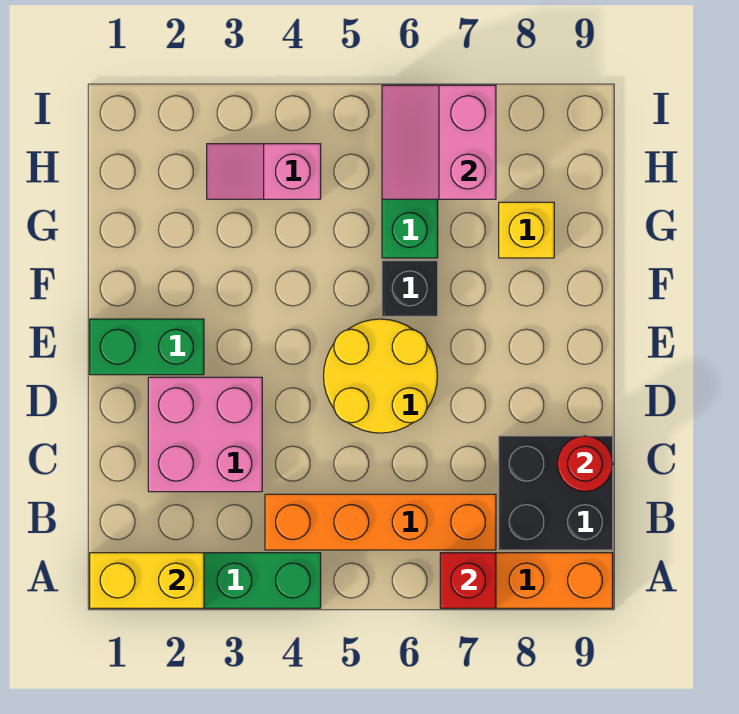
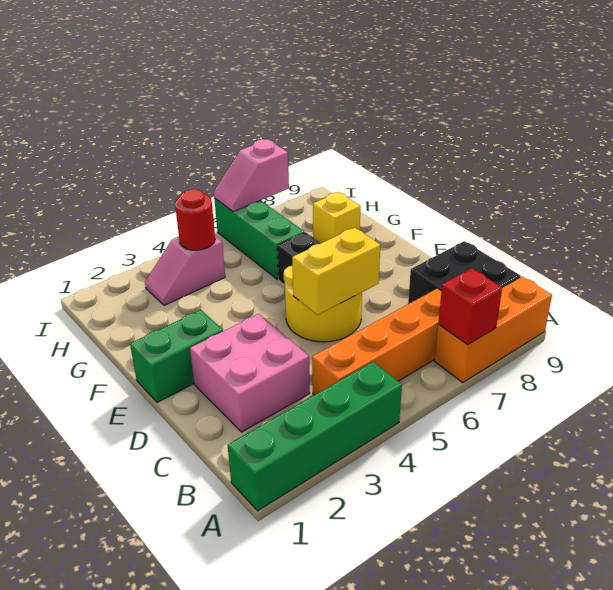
yellow brick A1:A2 level 2 -> yellow brick D5:D6 level 2
red round brick C9 level 2 -> red round brick H4 level 2
pink slope H6:I7 level 2 top 7 -> pink slope I6:I7 level 2 top 7

